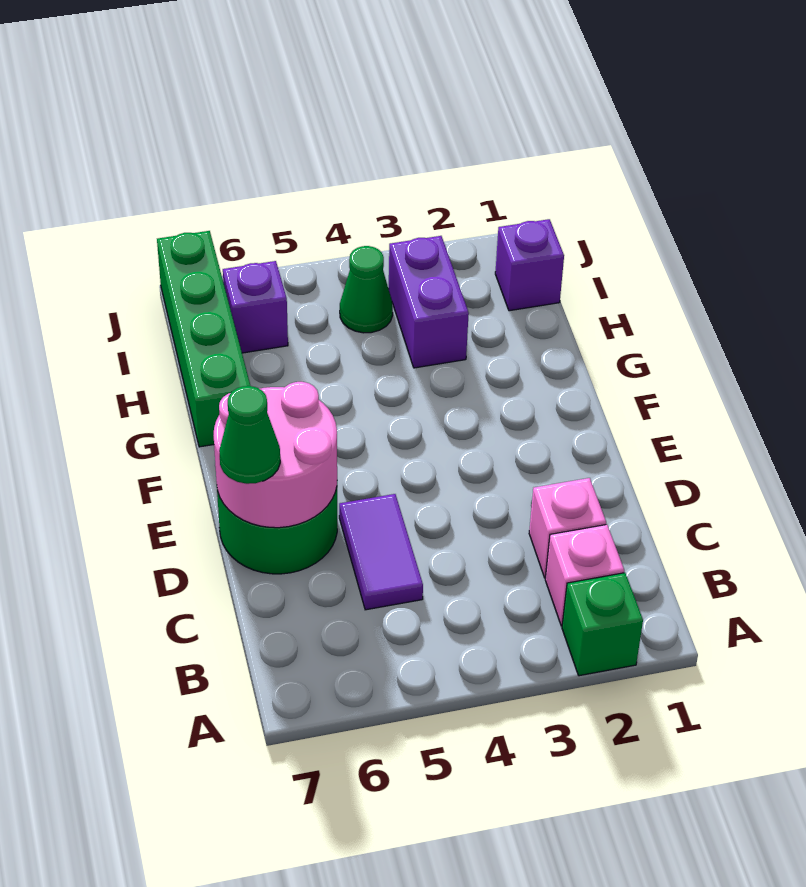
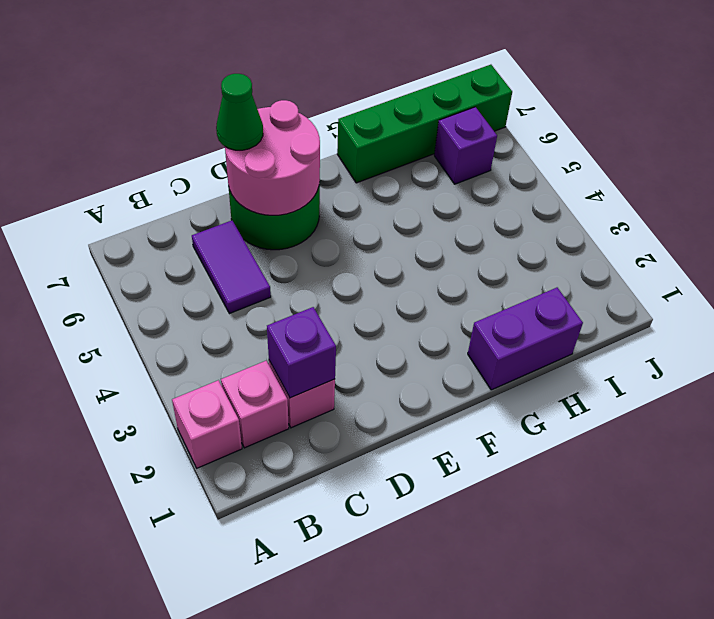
green brick A2 level 1 -> pink brick A2 level 1
purple tile C5:D5 level 1 -> purple tile C5:C6 level 1
purple brick H3:I3 level 1 -> purple brick G1:H1 level 1
purple brick I1 level 1 -> purple brick C2 level 2
green cone I4 level 1 -> none

